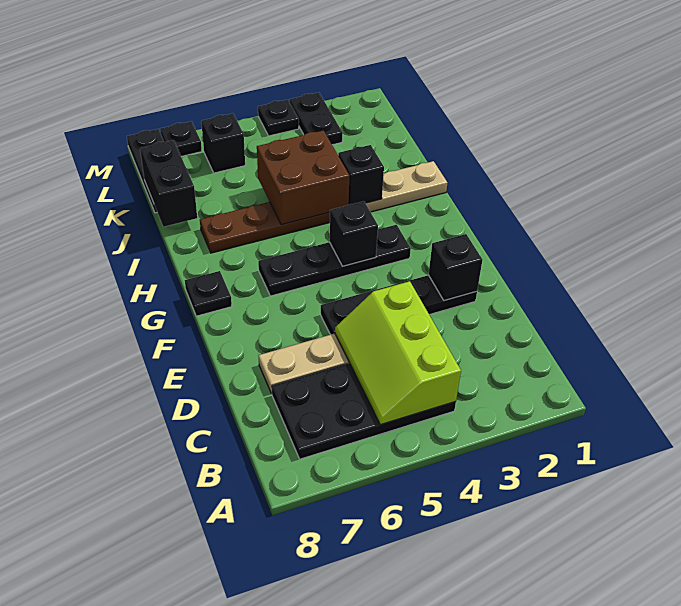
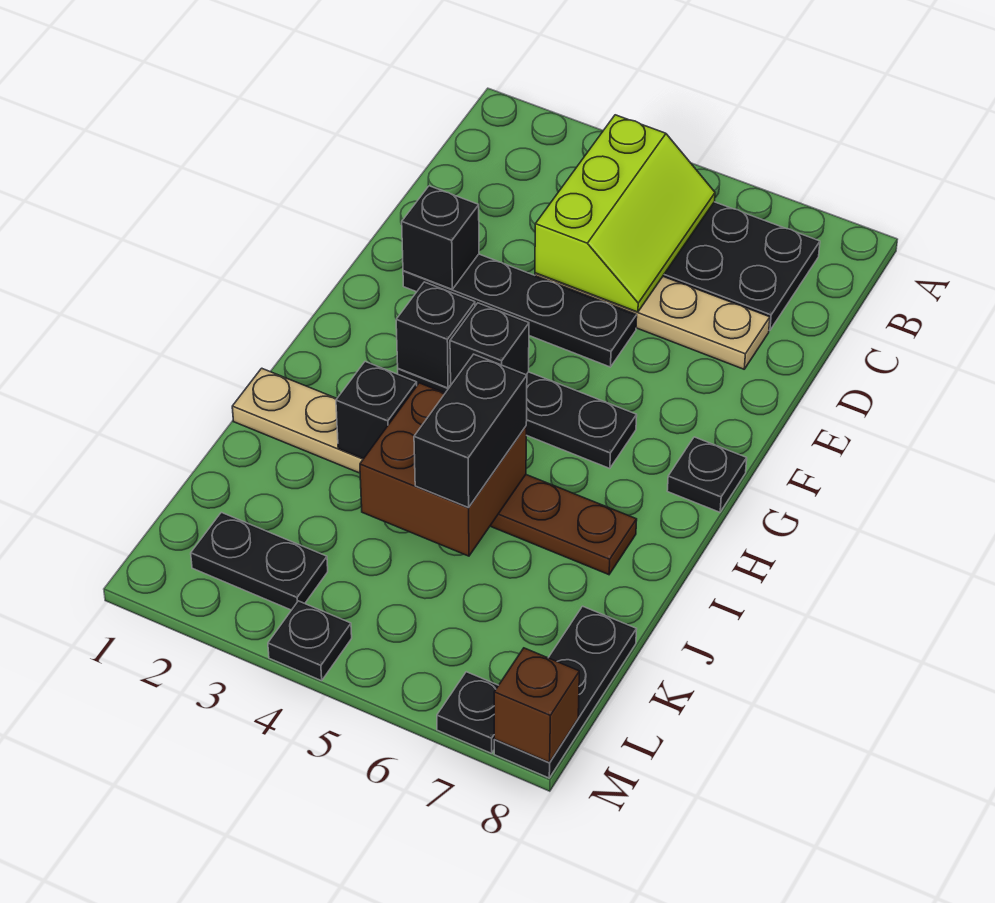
black brick J8:K8 level 2 -> black brick I5:J5 level 3
black plate L3:M3 level 1 -> black plate L2:L3 level 1
black brick L6 level 1 -> black brick G3 level 2
none -> brown brick M8 level 2

